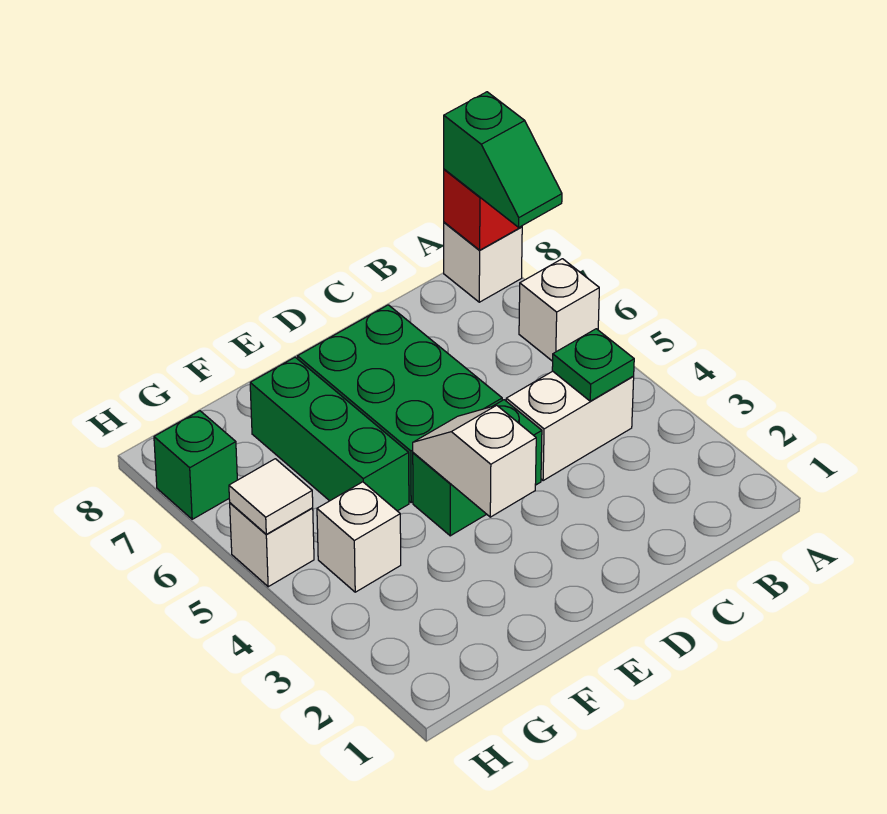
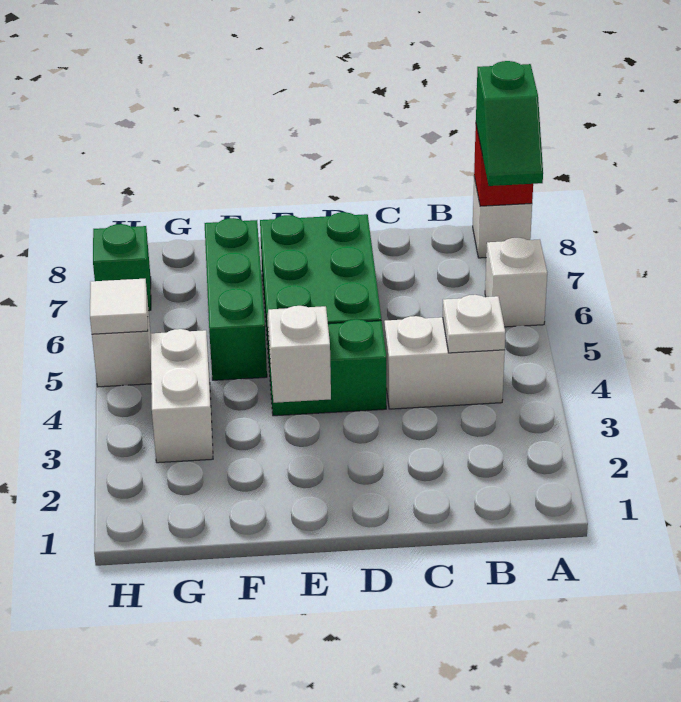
green plate B4 level 2 -> white plate B4 level 2
white brick G4 level 1 -> white brick G3:G4 level 1

